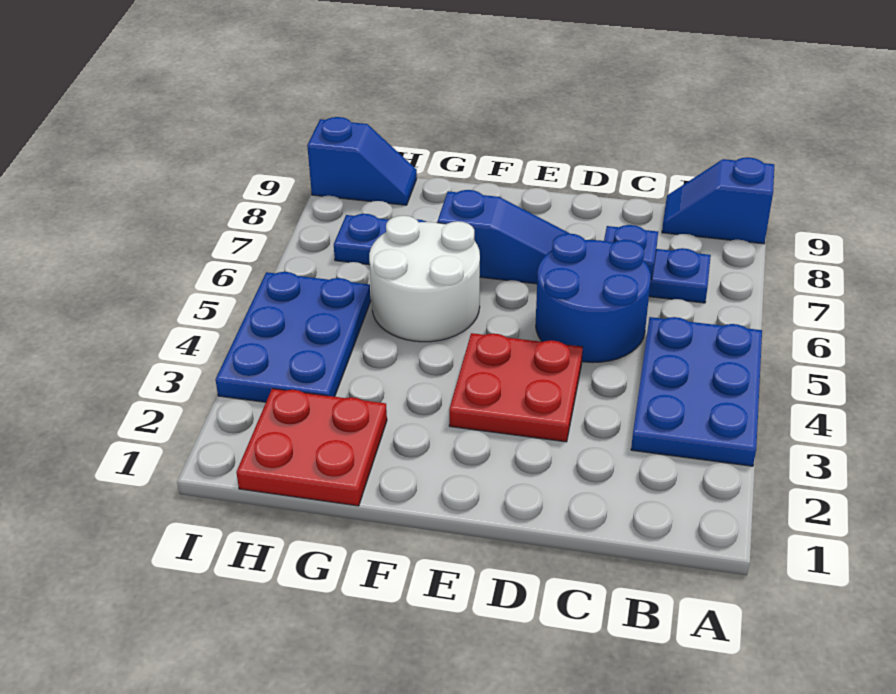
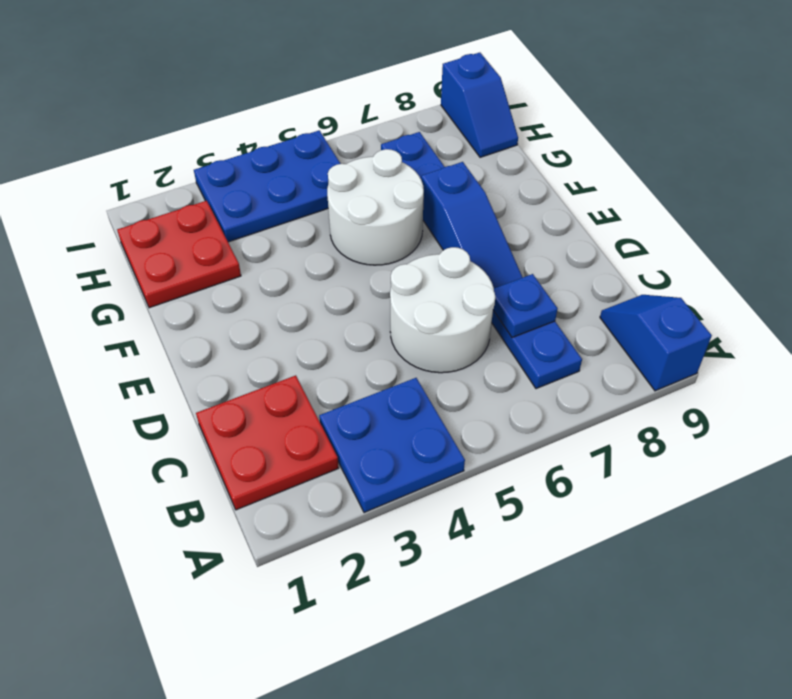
blue plate A3:B5 level 1 -> blue plate A3:B4 level 1
blue round brick C5:D6 level 1 -> white round brick C5:D6 level 1
red plate D3:E4 level 1 -> red plate B1:C2 level 1

